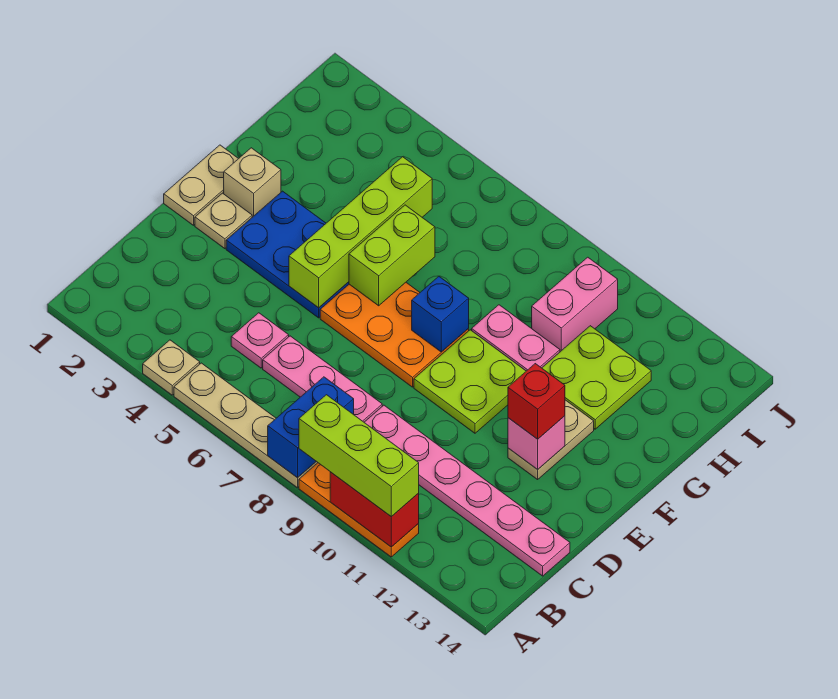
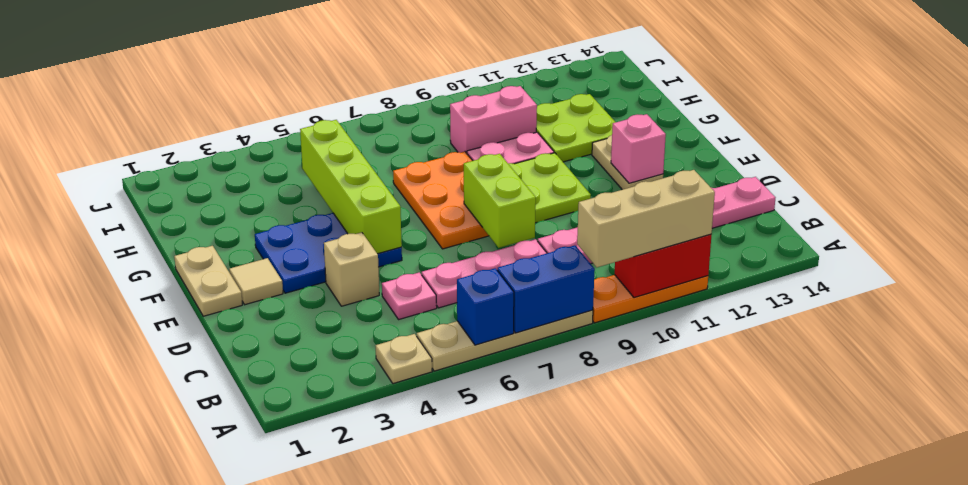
blue brick A8:B8 level 2 -> blue brick A7:A8 level 2
lime brick A9:A11 level 3 -> tan brick A9:A11 level 3
tan plate E2 level 1 -> tan tile E2 level 1
orange plate E6:F8 level 1 -> orange plate E7:G8 level 1
red brick E12 level 3 -> none
tan brick F2 level 1 -> tan brick D4 level 1
lime brick F6:G6 level 2 -> lime brick D8:E8 level 2
blue brick F8 level 2 -> blue brick A6 level 2
pink brick H10:I10 level 1 -> pink brick H9:H10 level 1

